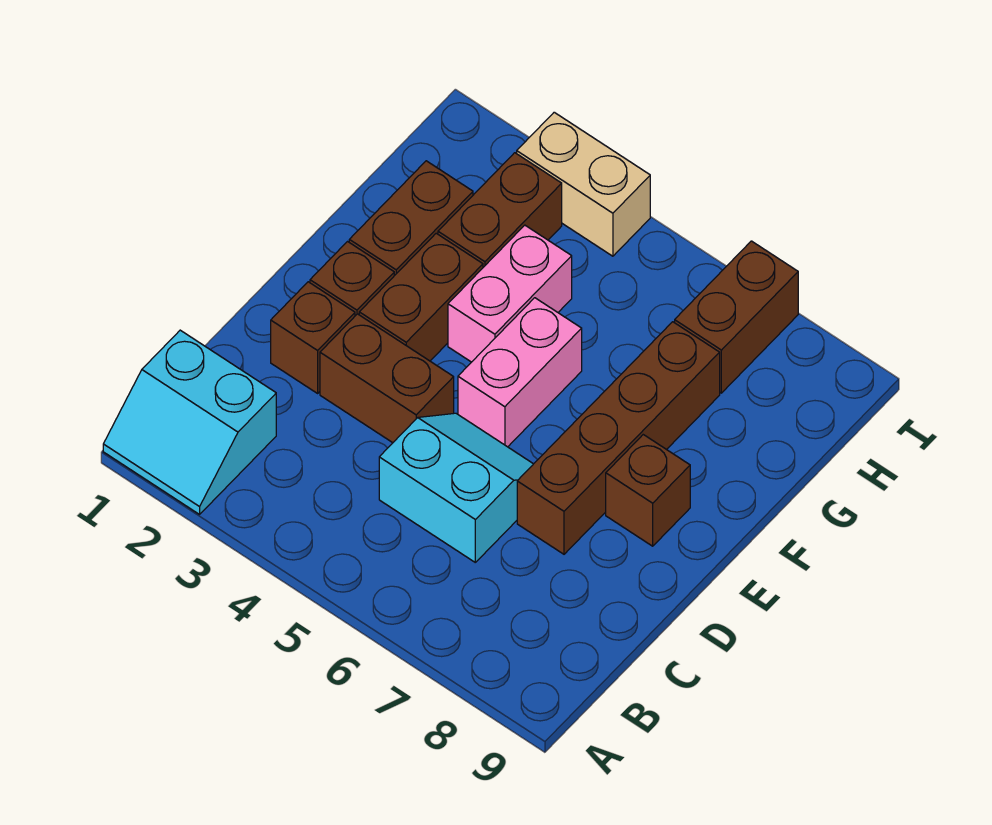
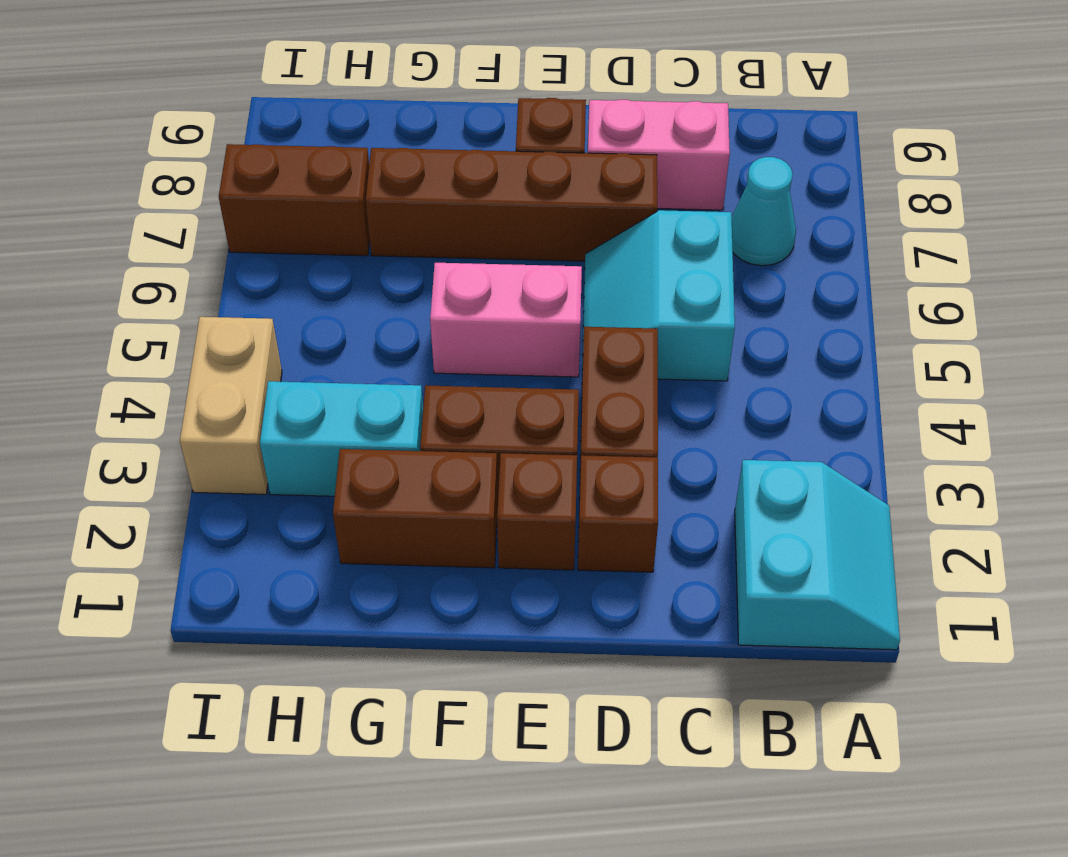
none -> cyan cone B7 level 1
pink brick F4:G4 level 1 -> pink brick C8:D8 level 1
brown brick G3:H3 level 1 -> cyan brick G3:H3 level 1

